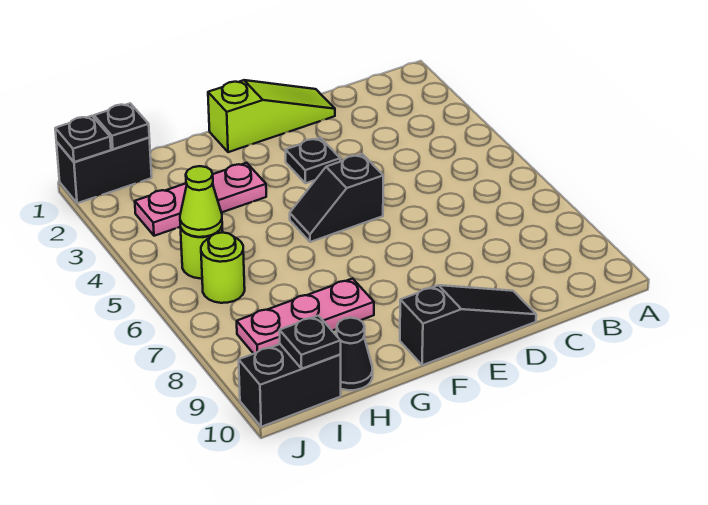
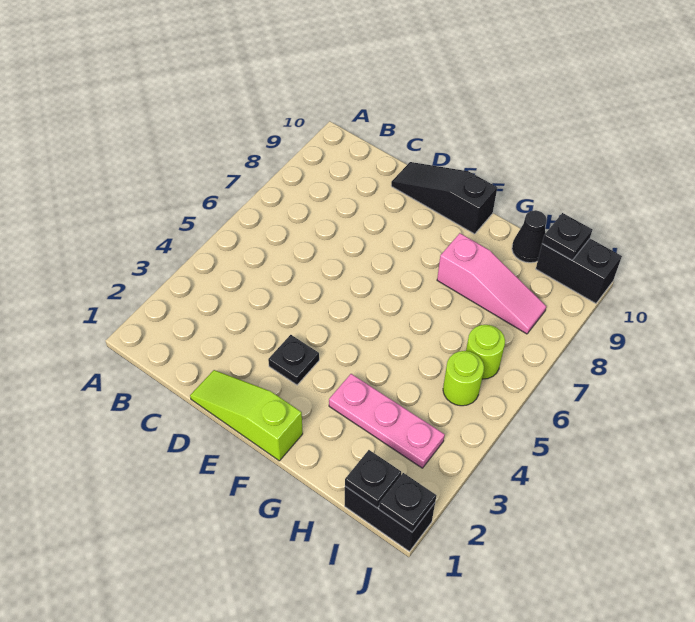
black slope E5:F5 level 1 top E -> none
pink plate G8:I8 level 1 -> pink slope G8:I8 level 1 top G
lime cone I5 level 2 -> none

